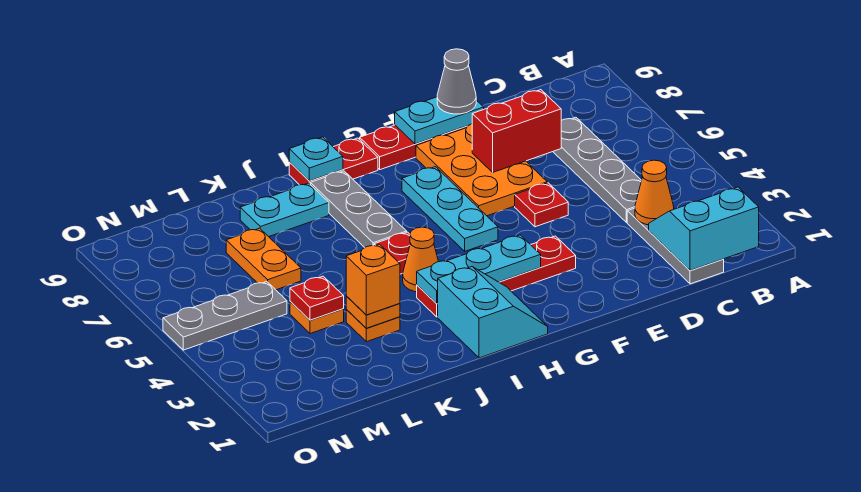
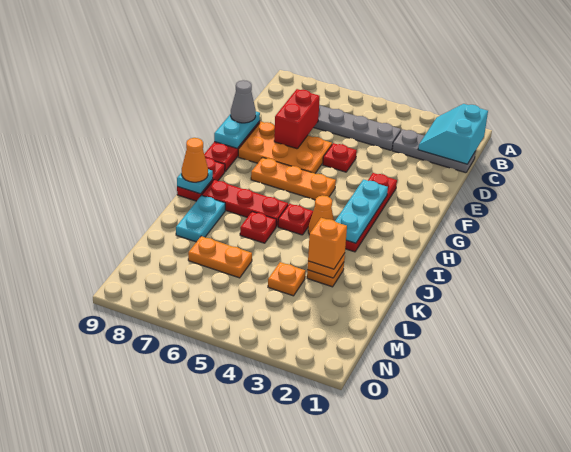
orange cone C3 level 2 -> orange cone I9 level 3
cyan plate G5:G7 level 1 -> orange plate G5:G7 level 1
cyan slope H1:I2 level 1 top I -> none
grey plate I6:I8 level 1 -> red plate I6:I8 level 1
red plate L4 level 2 -> red plate J6 level 1
grey plate M5:O5 level 1 -> none

